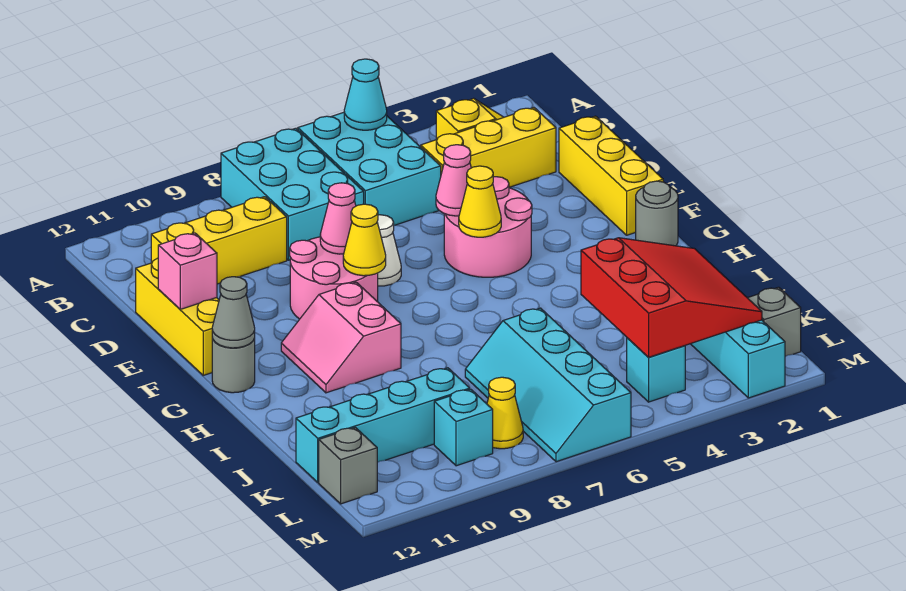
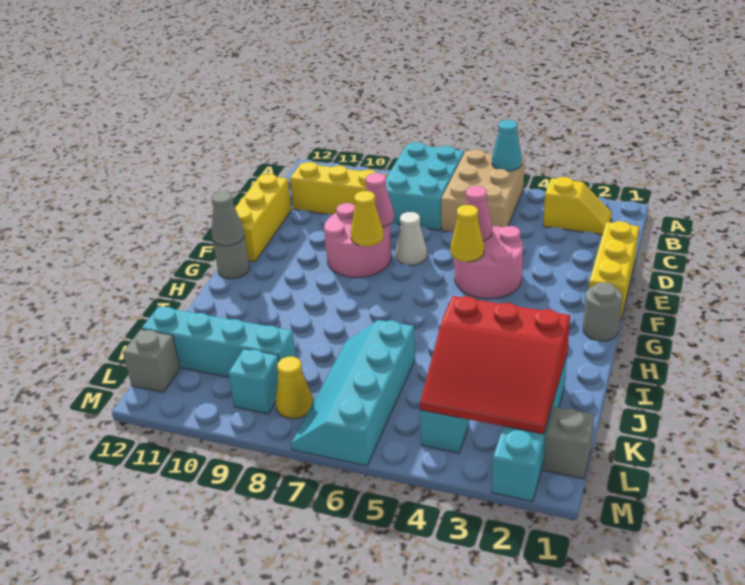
cyan brick A5:C6 level 1 -> tan brick A5:C6 level 1
yellow brick C2:C4 level 1 -> none
pink brick E12 level 2 -> none
pink slope G9:H10 level 1 top 9 -> none
red slope J2:L4 level 2 top 4 -> red slope J2:L4 level 2 top J

